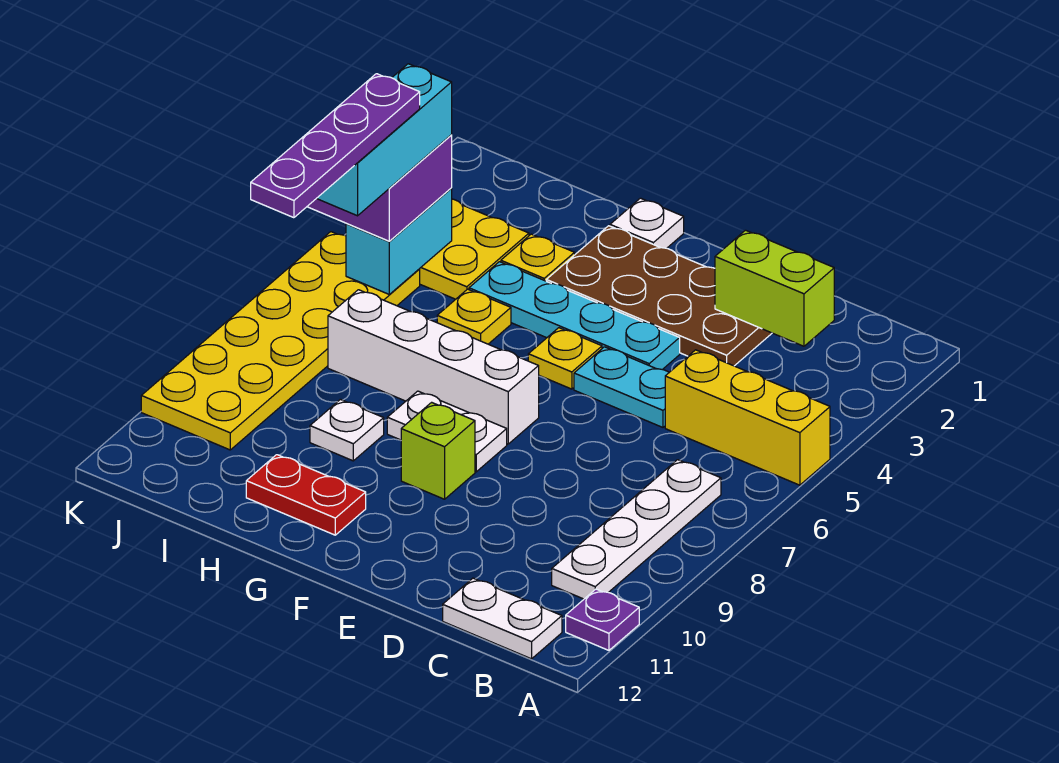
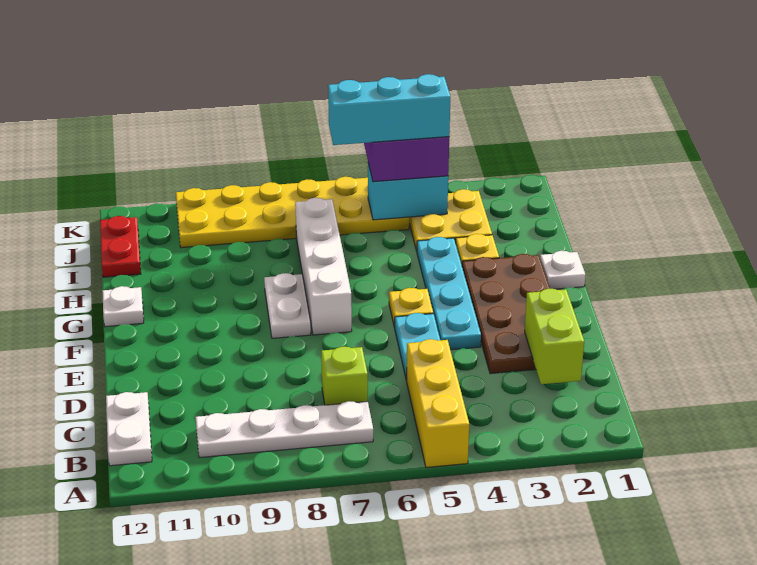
purple plate A11 level 1 -> none
lime brick F9 level 1 -> lime brick C7 level 1
red plate G11:H11 level 1 -> red plate I12:J12 level 1
yellow plate H5 level 1 -> none
white plate H9 level 1 -> white plate G12 level 1
purple plate J5:J8 level 5 -> none

